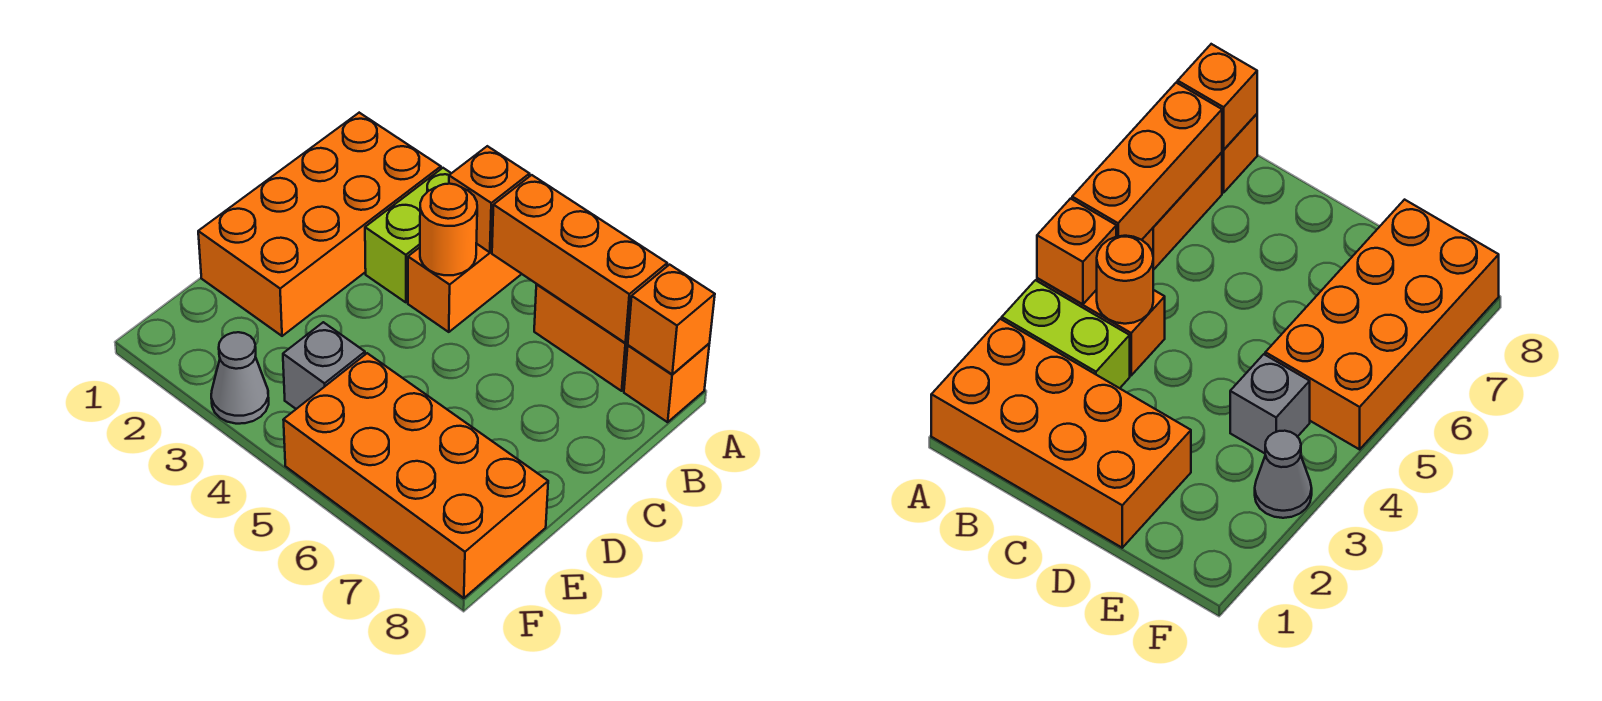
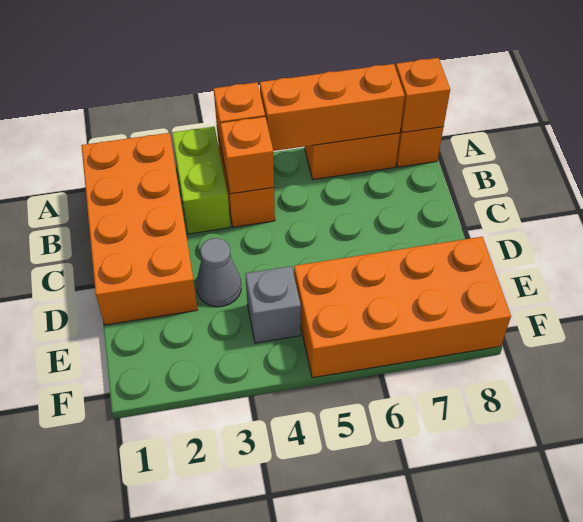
orange round brick B4 level 2 -> orange brick B4 level 2
grey cone F3 level 1 -> grey cone D3 level 1

